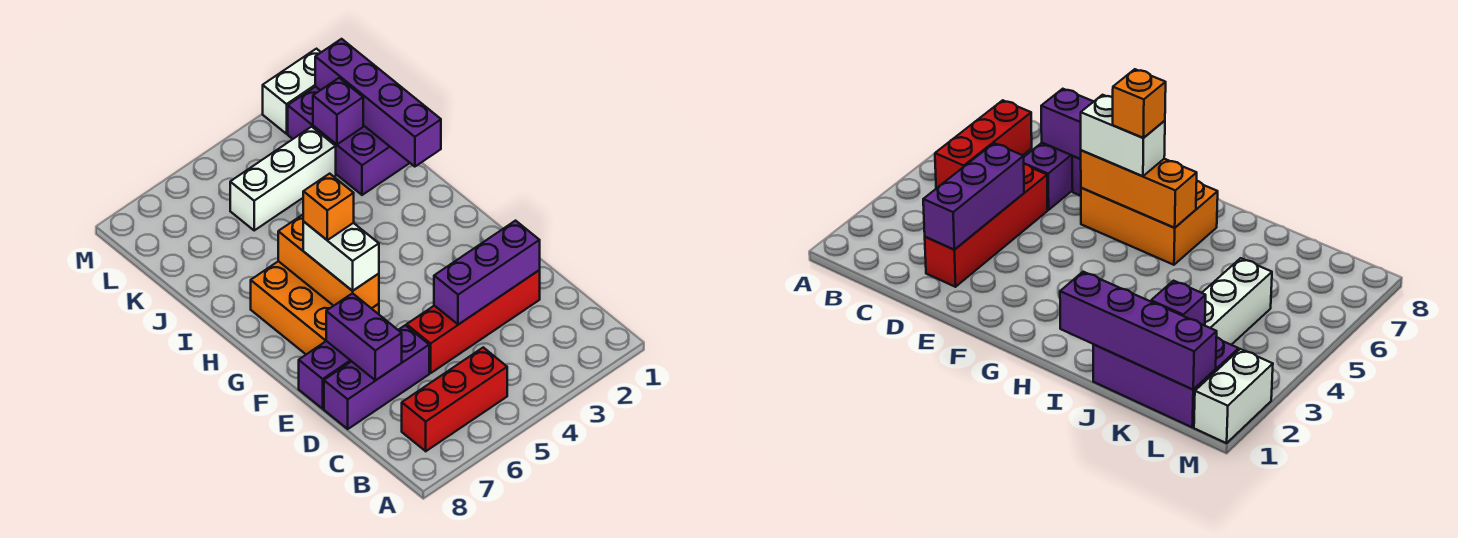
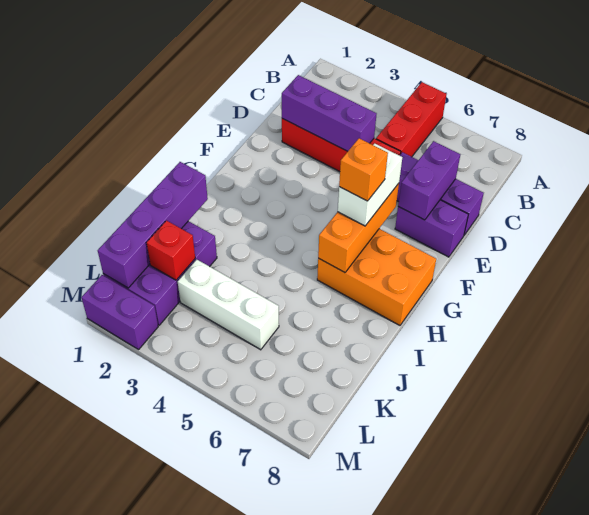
red brick B5:B7 level 1 -> red brick A5:C5 level 1
orange brick F6:H7 level 1 -> orange brick G6:H8 level 1
purple brick K2 level 2 -> red brick K2 level 2
white brick M1:M2 level 1 -> purple brick M1:M2 level 1

